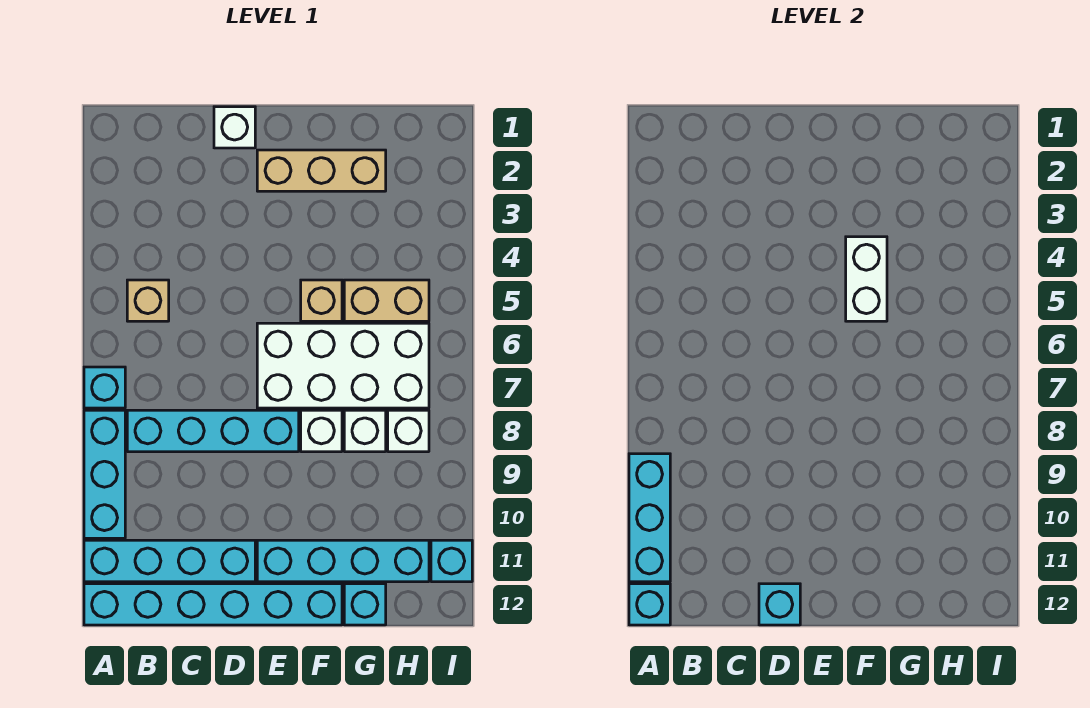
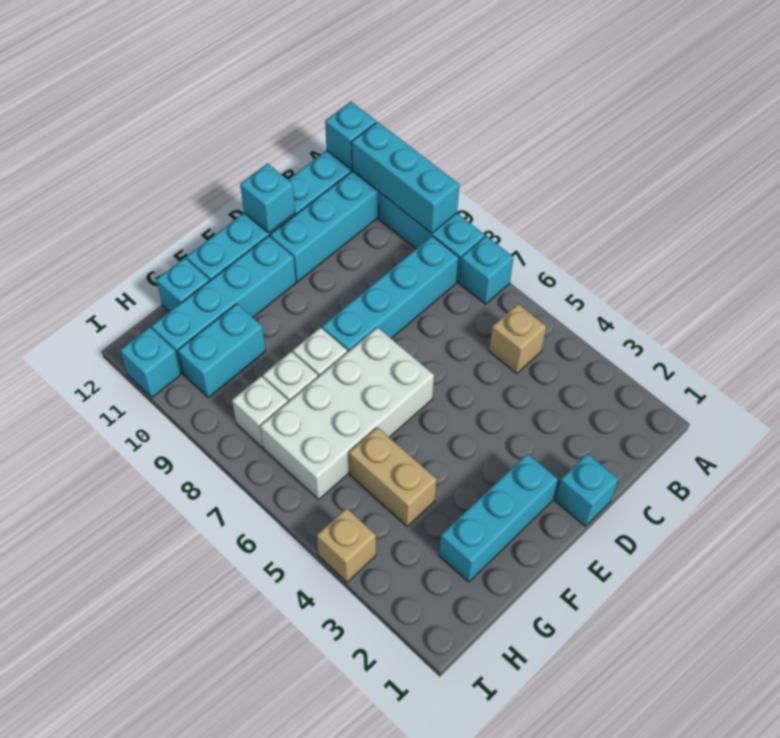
white brick D1 level 1 -> cyan brick D1 level 1
tan brick E2:G2 level 1 -> cyan brick E2:G2 level 1
white brick F4:F5 level 2 -> none
tan brick F5 level 1 -> tan brick I4 level 1
tan brick G5:H5 level 1 -> tan brick G4:G5 level 1
none -> cyan brick G10:H10 level 1

